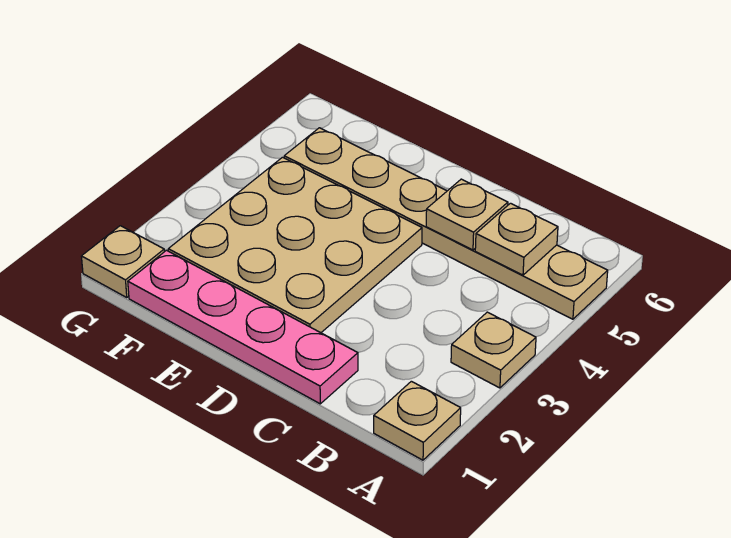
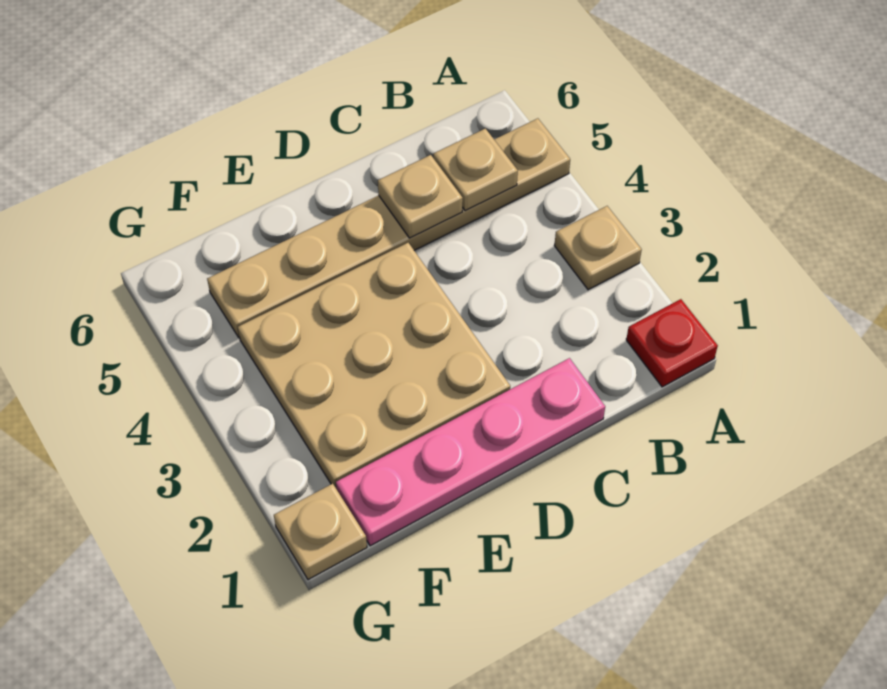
tan plate A1 level 1 -> red plate A1 level 1

